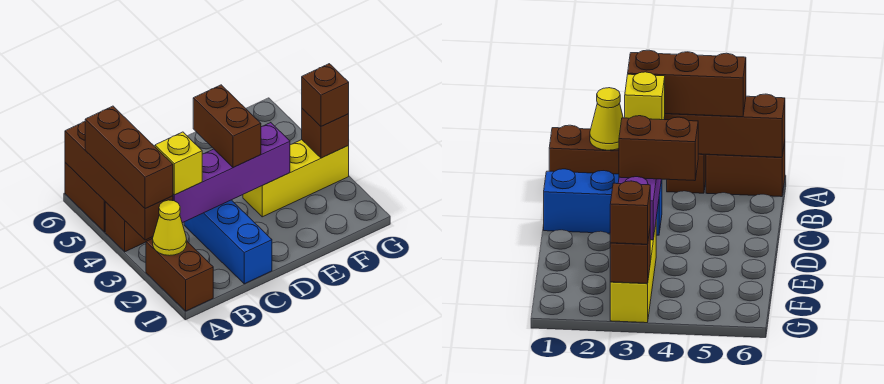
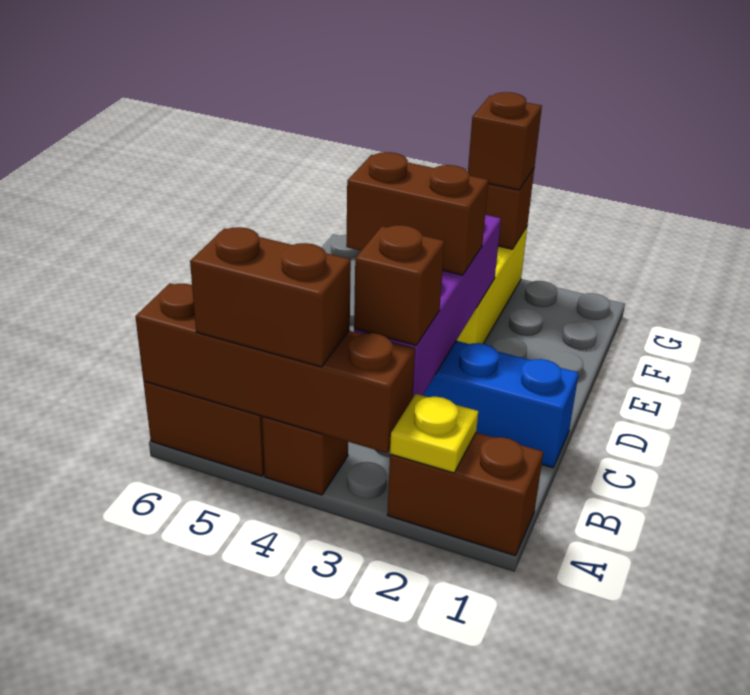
yellow cone A2 level 2 -> yellow plate A2 level 2
brown brick A3:A5 level 3 -> brown brick A4:A5 level 3
yellow brick B3 level 3 -> brown brick B3 level 3

